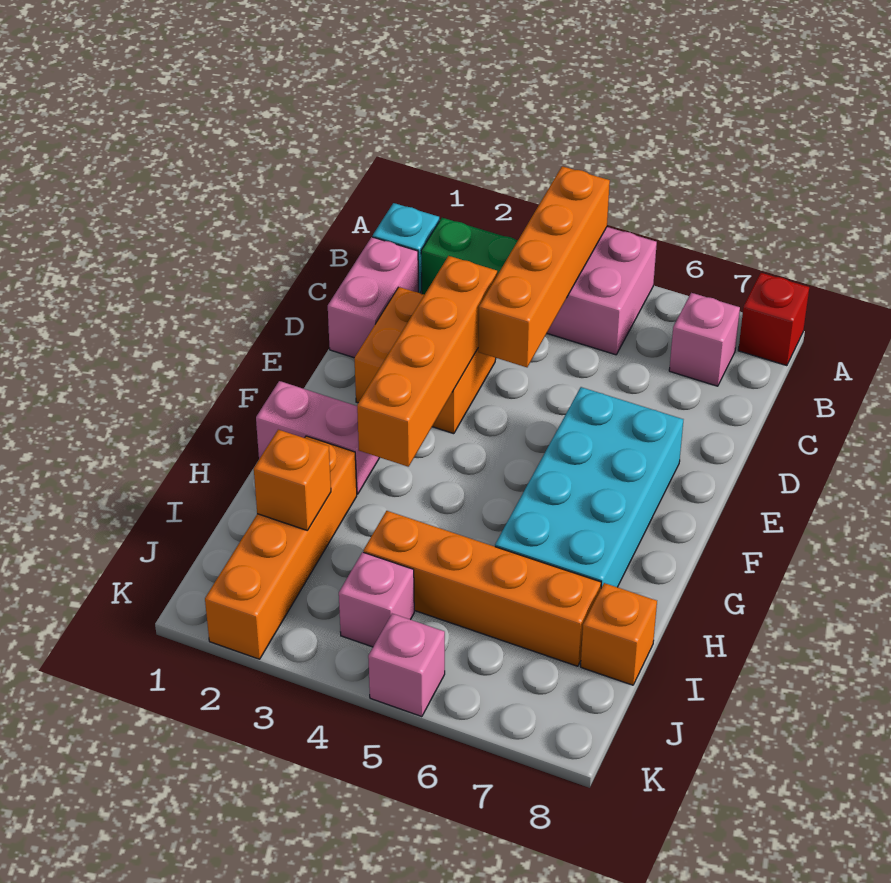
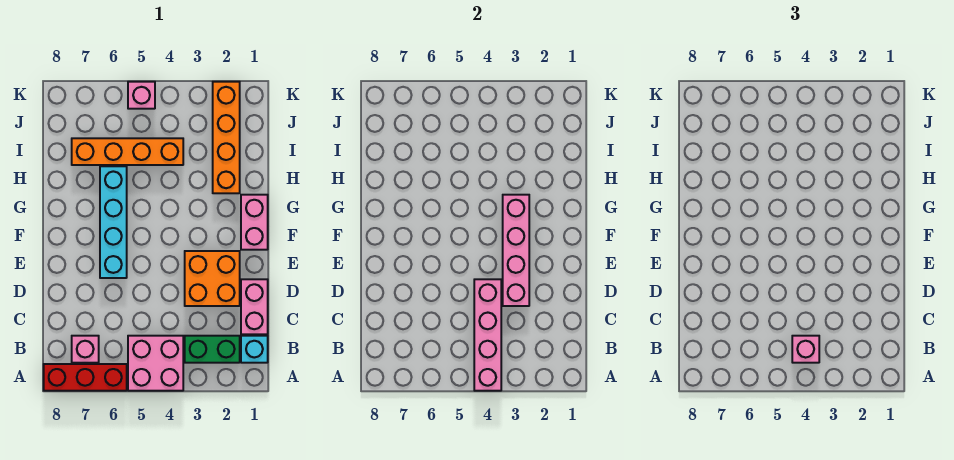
orange brick A4:D4 level 2 -> pink brick A4:D4 level 2
red brick A8 level 1 -> red brick A6:A8 level 1
orange brick D3:G3 level 2 -> pink brick D3:G3 level 2
cyan brick E6:H7 level 1 -> cyan brick E6:H6 level 1
pink brick G1:G2 level 1 -> pink brick F1:G1 level 1
orange brick I2 level 2 -> none
orange brick I8 level 1 -> none
pink brick J4 level 1 -> pink brick B4 level 3

